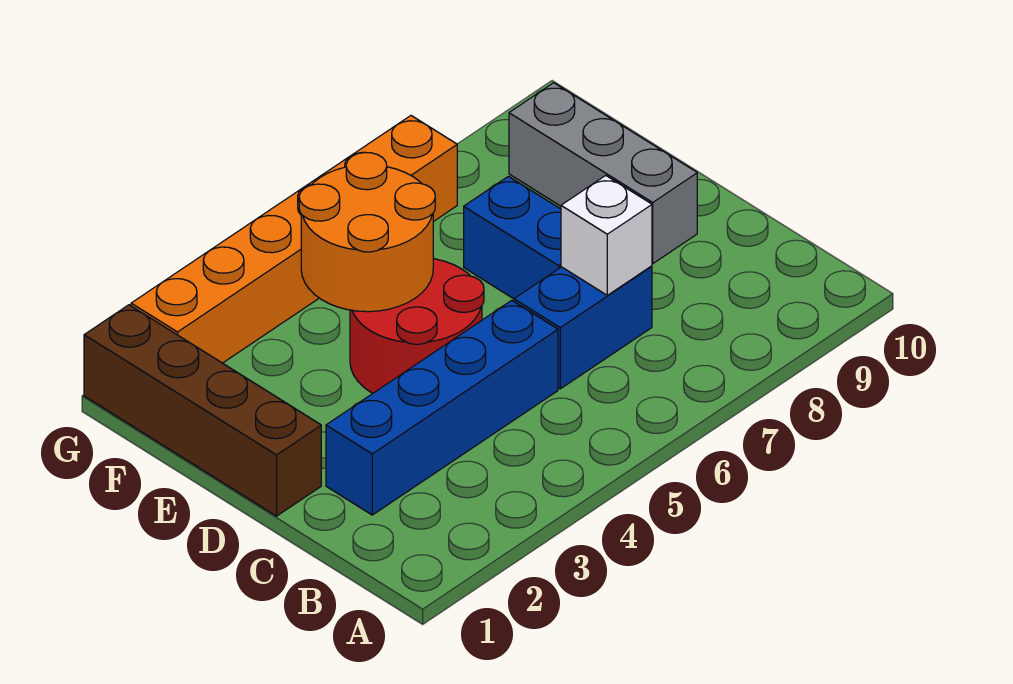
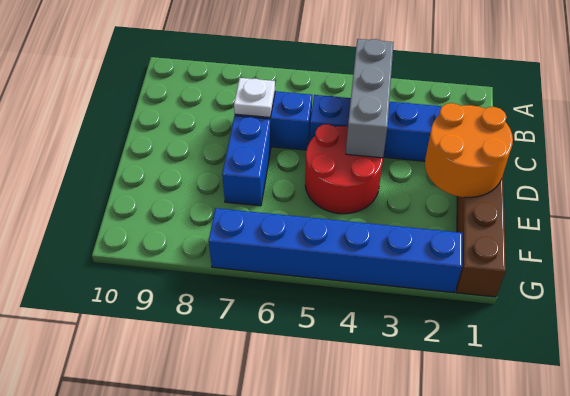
white brick C7 level 2 -> white plate C7 level 2
grey brick D9:F9 level 1 -> grey brick B4:D4 level 2
orange round brick E4:F5 level 2 -> orange round brick D1:E2 level 2
orange brick G2:G7 level 1 -> blue brick G2:G7 level 1

